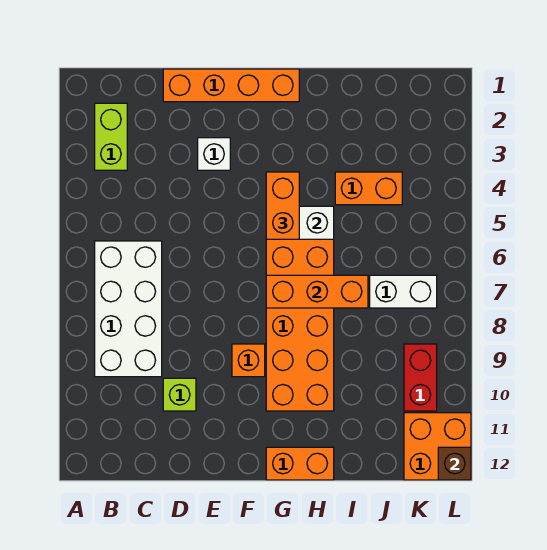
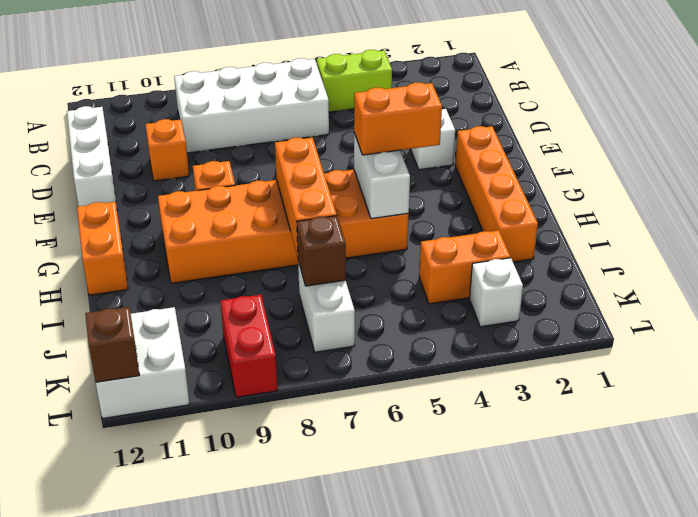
lime brick B2:B3 level 1 -> lime brick B4:B5 level 1
none -> white brick C12:E12 level 1
orange brick D1:G1 level 1 -> orange brick F2:I2 level 1
lime brick D10 level 1 -> orange brick D10 level 1
orange brick I4:J4 level 1 -> orange brick J3:J4 level 1
none -> brown brick J7 level 2
none -> white brick K3 level 1
red brick K9:K10 level 1 -> red brick K9:L9 level 1
orange brick K11:L12 level 1 -> white brick K11:L12 level 1

